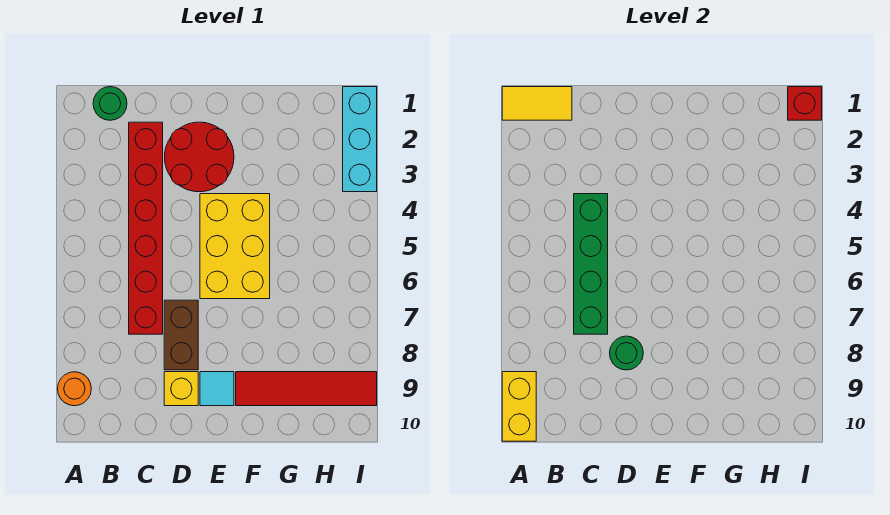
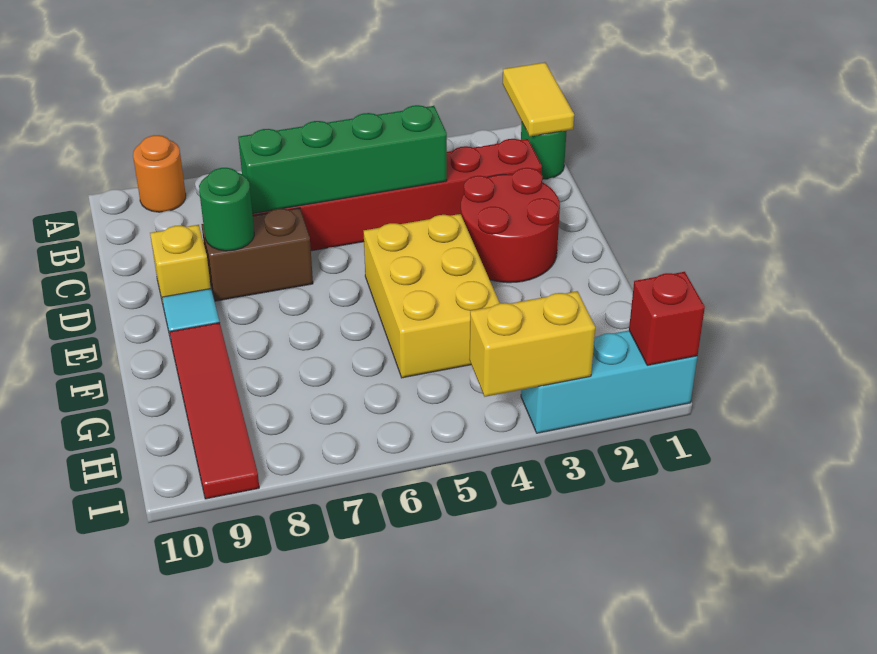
yellow brick A9:A10 level 2 -> yellow brick I3:I4 level 2
yellow brick E4:F6 level 1 -> yellow brick E4:G5 level 1

